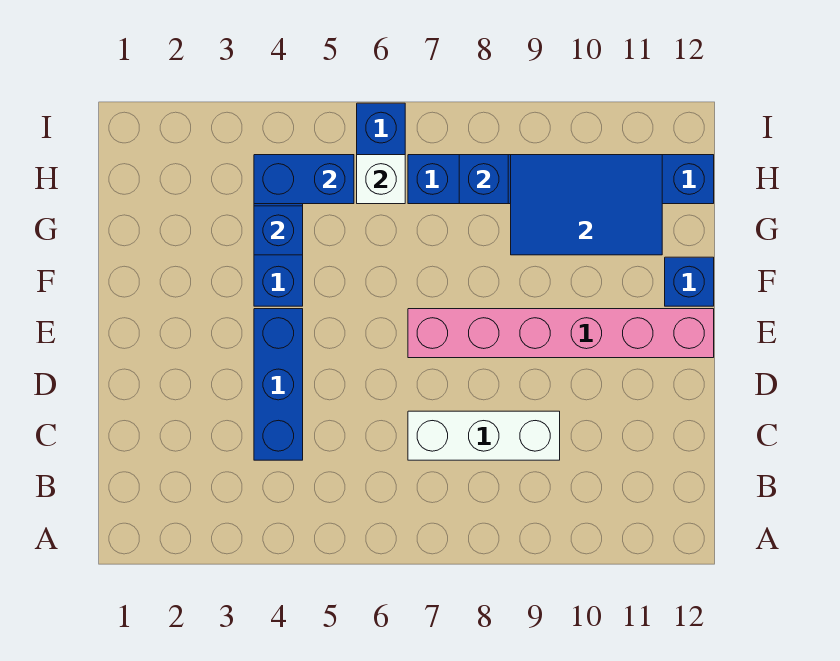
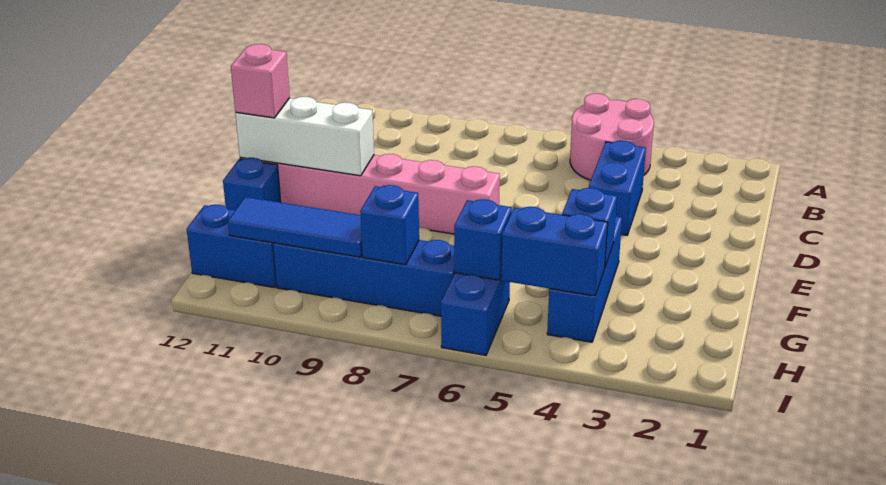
none -> pink round brick A4:B5 level 1
blue brick C4:E4 level 1 -> blue brick C4:D4 level 1
white brick C7:C9 level 1 -> white brick E10:E12 level 2
none -> pink brick E12 level 3
blue tile G9:H11 level 2 -> blue tile H9:H11 level 2
white brick H6 level 2 -> blue brick H6 level 2

